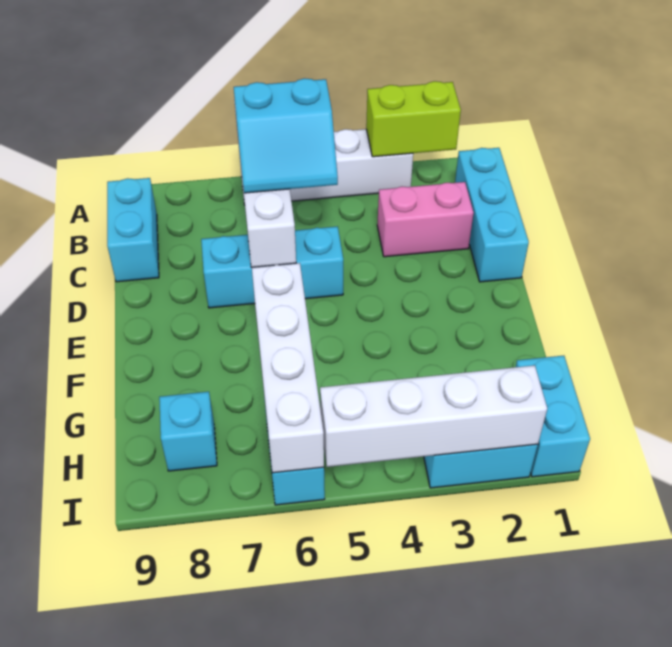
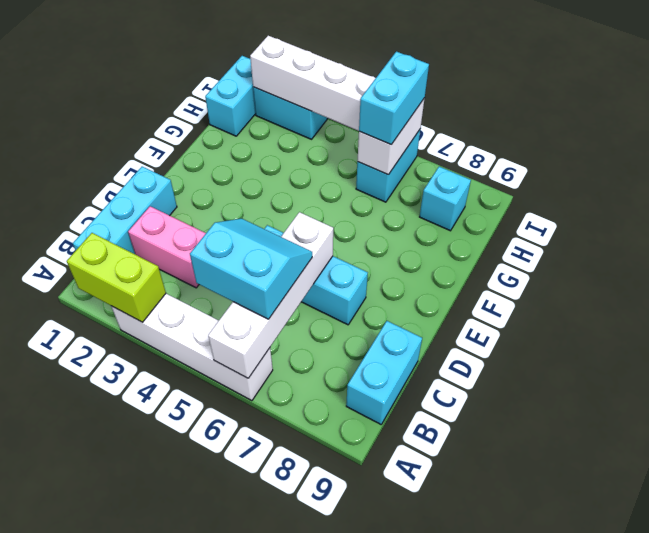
white brick F6:I6 level 2 -> white brick H6:I6 level 2
none -> cyan brick H6:I6 level 3

